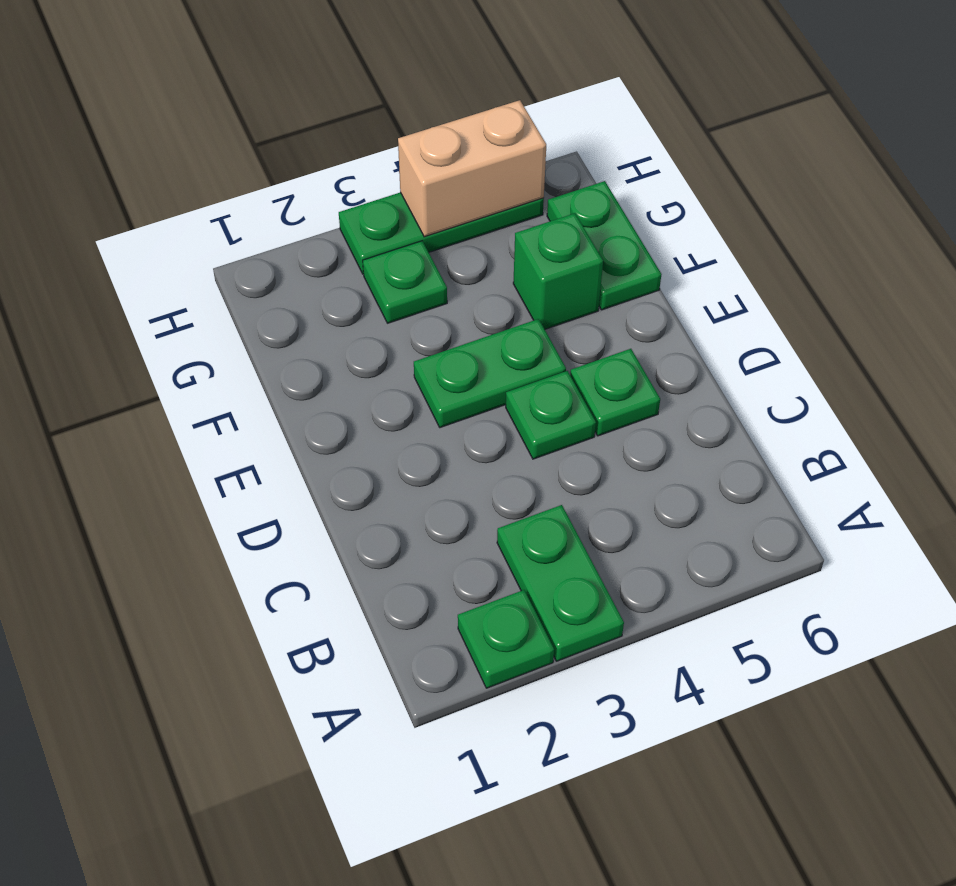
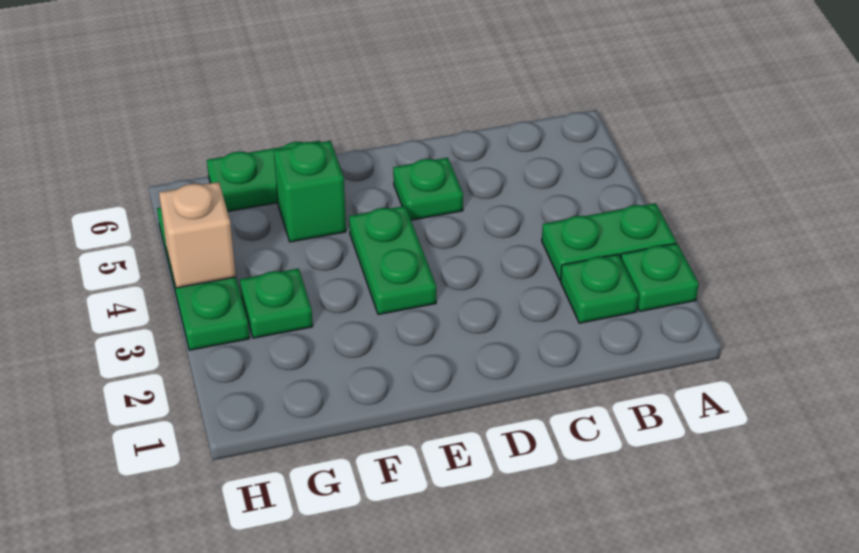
green plate D4 level 1 -> green plate B2 level 1
tan brick H4:H5 level 2 -> tan brick H4 level 2

